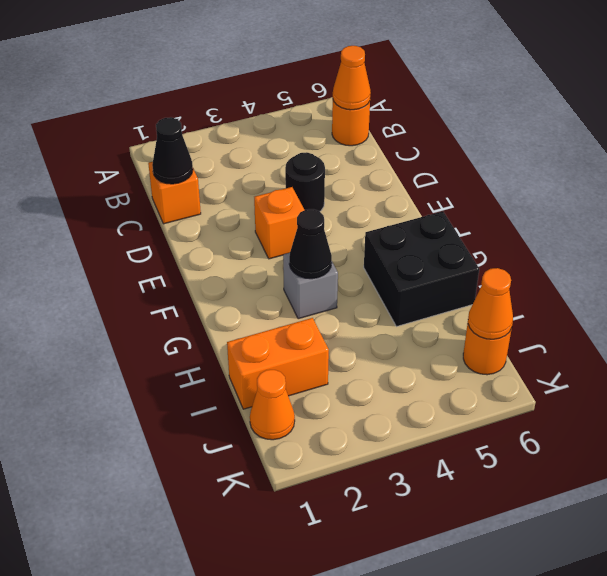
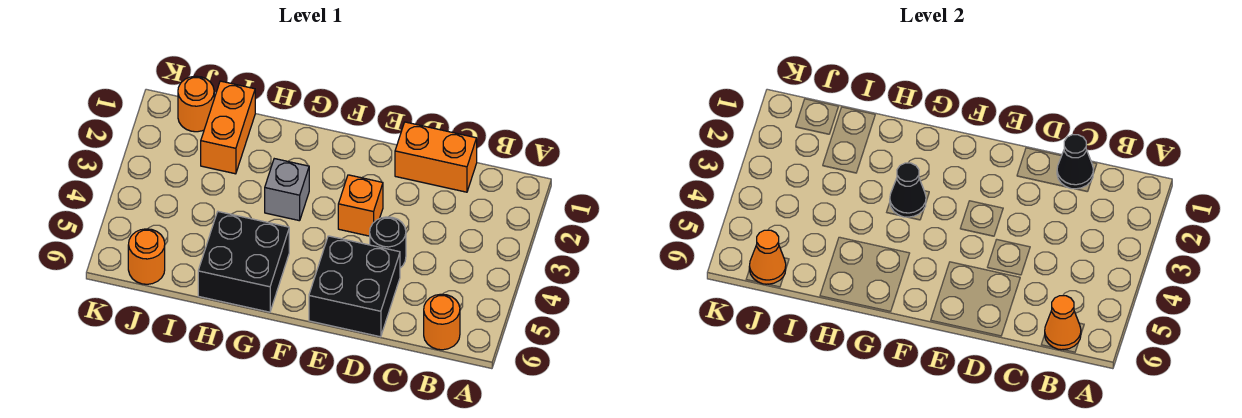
orange brick C1 level 1 -> orange brick C1:D1 level 1
none -> black brick D5:E6 level 1
orange cone J1 level 1 -> orange round brick J1 level 1

